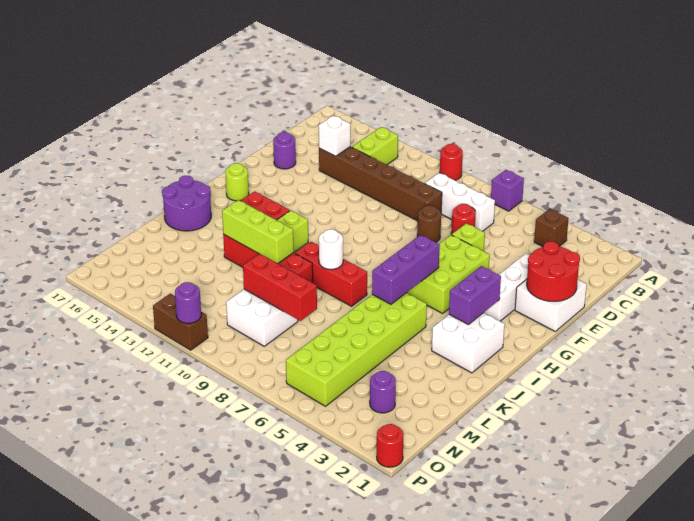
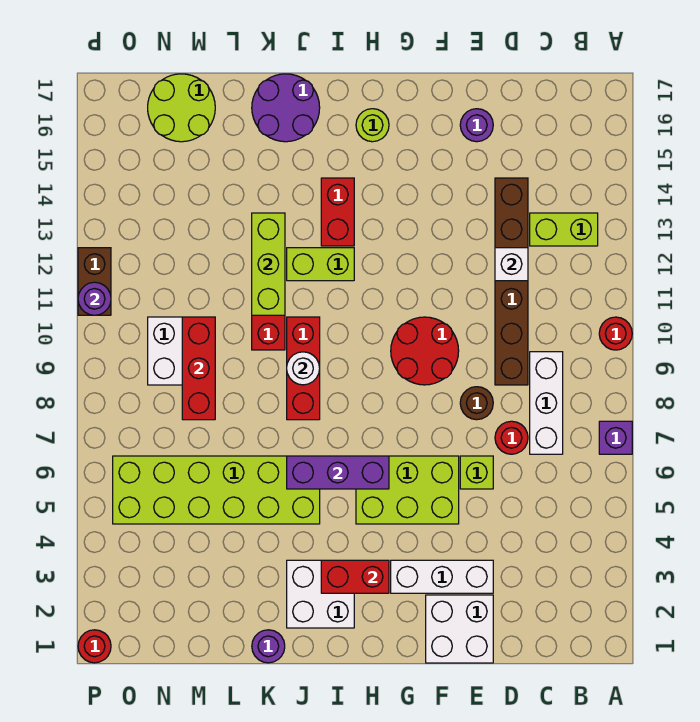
brown brick B4 level 1 -> none
white brick D14 level 2 -> white brick D12 level 2
red round brick E1:F2 level 2 -> red round brick F9:G10 level 1
purple brick H3:I3 level 2 -> red brick H3:I3 level 2
none -> lime round brick M16:N17 level 1
purple round brick N3 level 1 -> purple round brick K1 level 1

